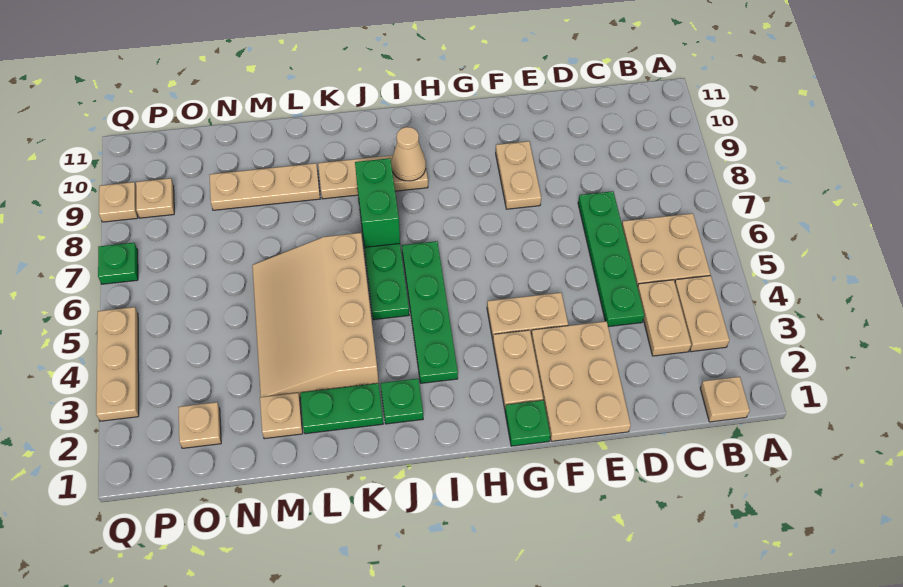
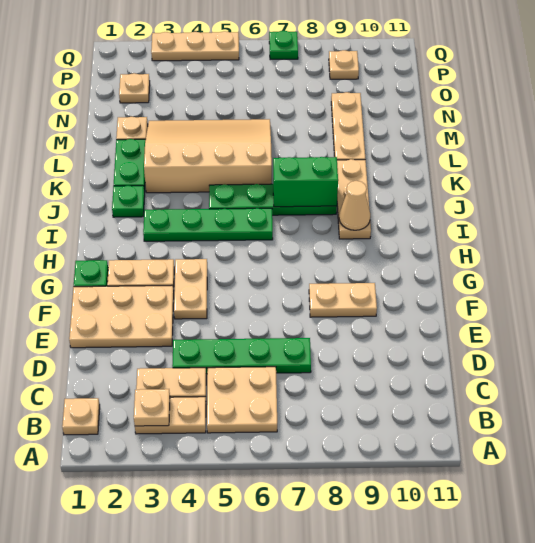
tan plate Q9 level 1 -> tan plate B3 level 2

